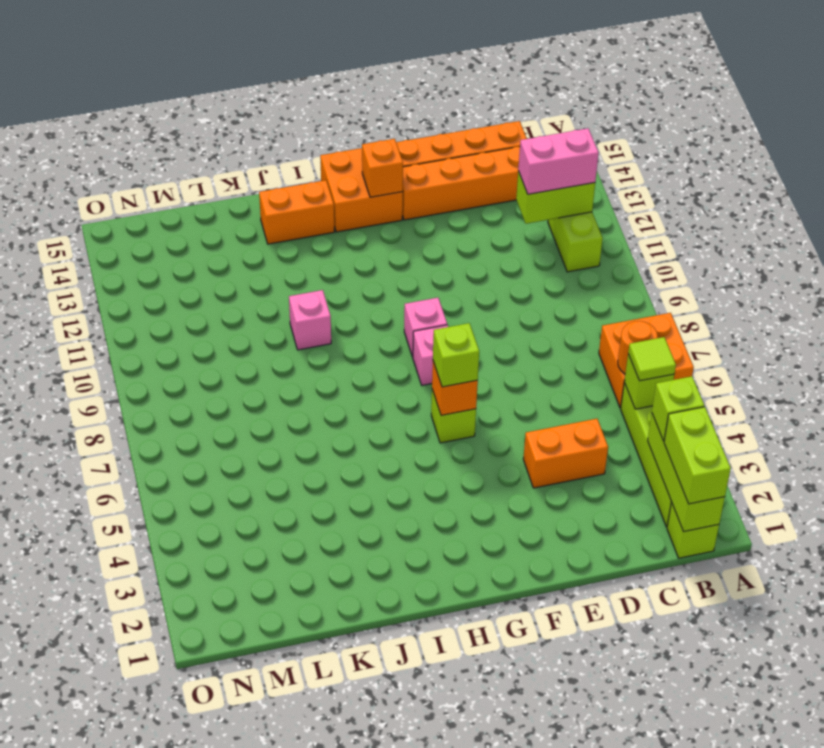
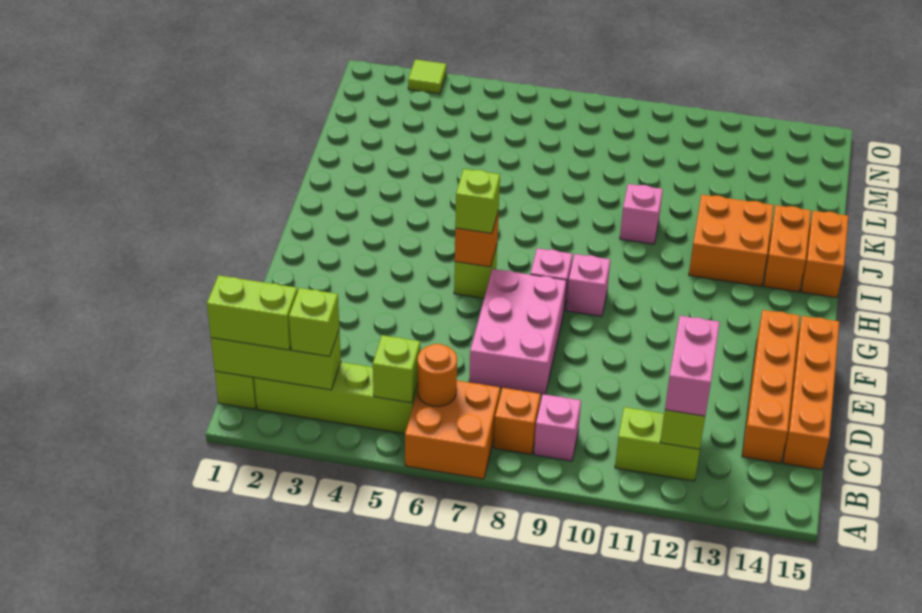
lime tile B5 level 3 -> lime tile O3 level 1
none -> pink brick B9 level 1
orange brick D4:E4 level 1 -> orange brick I15:J15 level 1
none -> pink brick D7:F8 level 1
orange brick G14:H15 level 1 -> orange brick I12:J13 level 1
orange brick G14 level 2 -> orange brick B8 level 1

